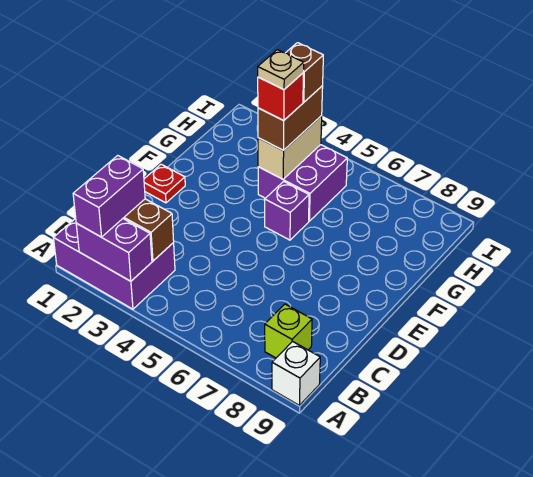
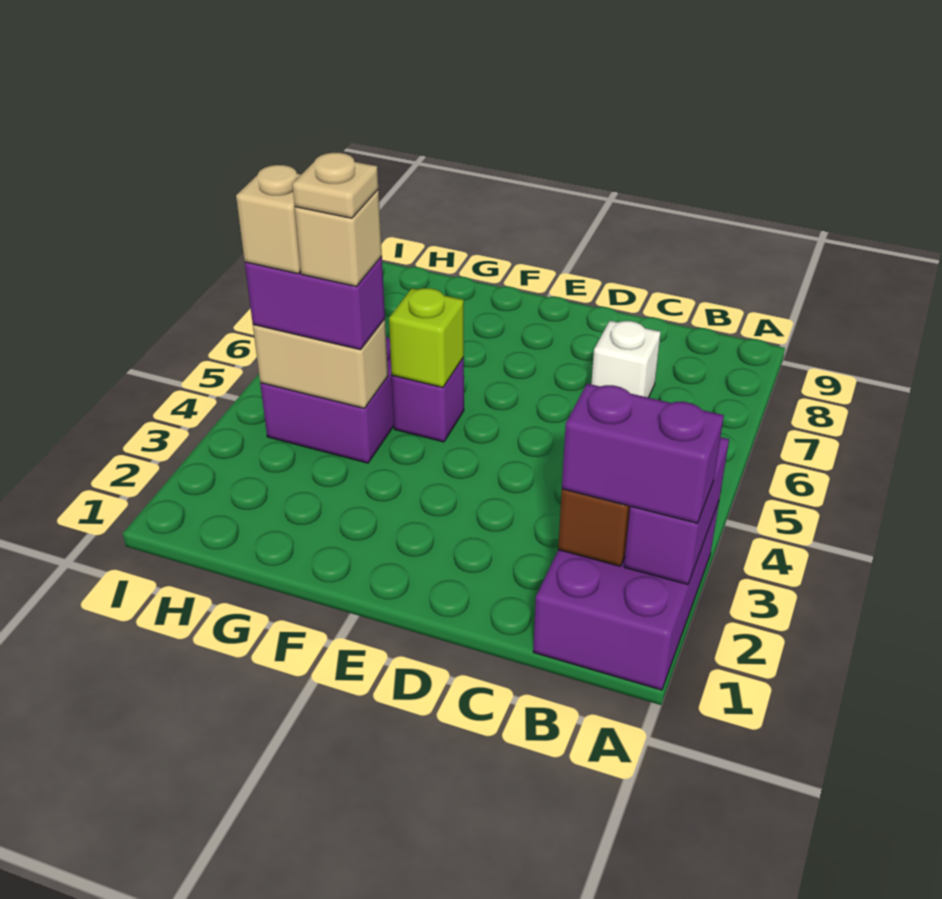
white brick A9 level 1 -> white brick C7 level 1
lime brick B8 level 1 -> lime brick F5 level 2
red plate E1 level 1 -> none
brown brick G4:H4 level 3 -> purple brick G4:H4 level 3
red brick G4 level 4 -> tan brick G4 level 4
brown brick H4 level 4 -> tan brick H4 level 4

